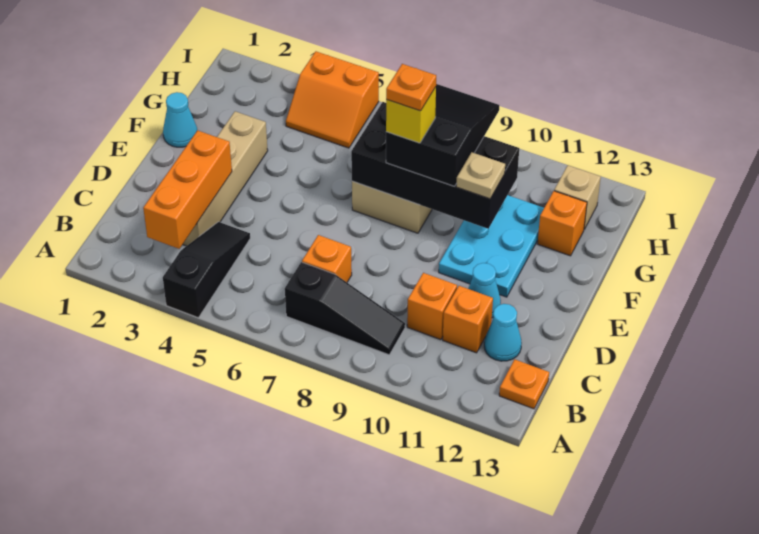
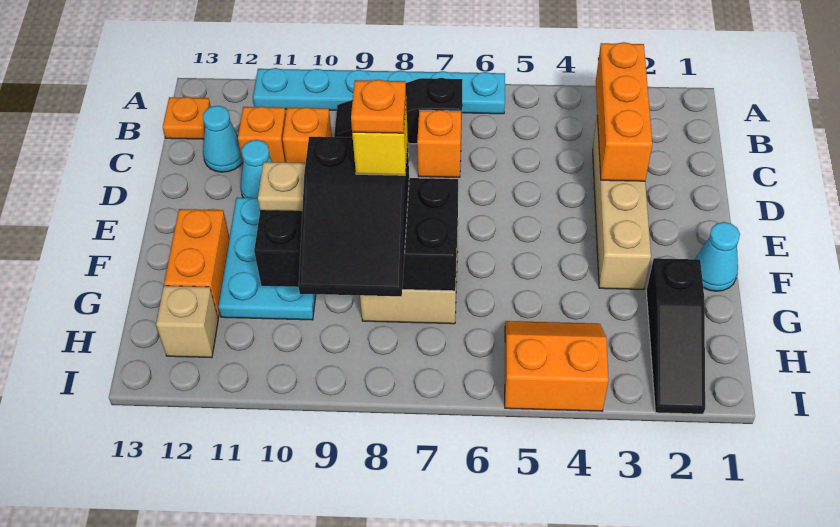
black slope A4:C4 level 1 top A -> black slope G2:I2 level 1 top G
none -> cyan plate A6:A11 level 1
orange brick G12 level 1 -> orange brick F12:G12 level 1

